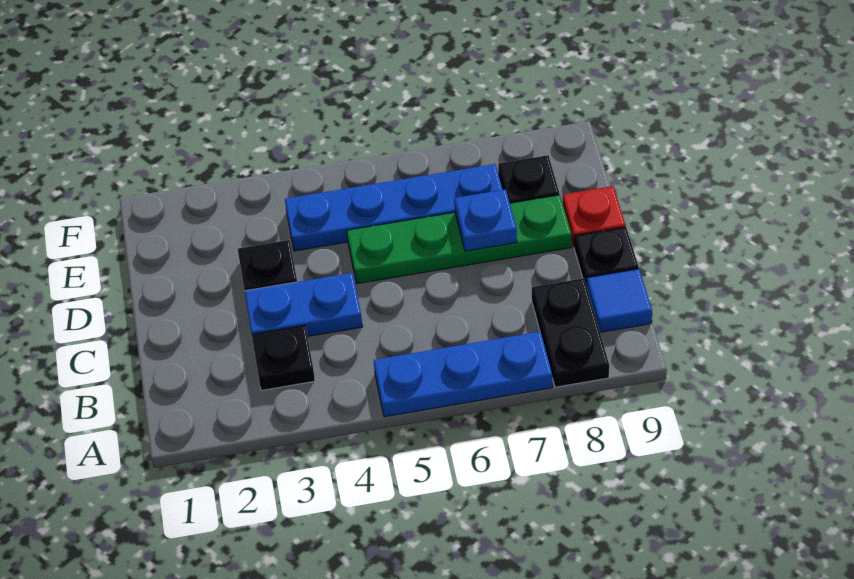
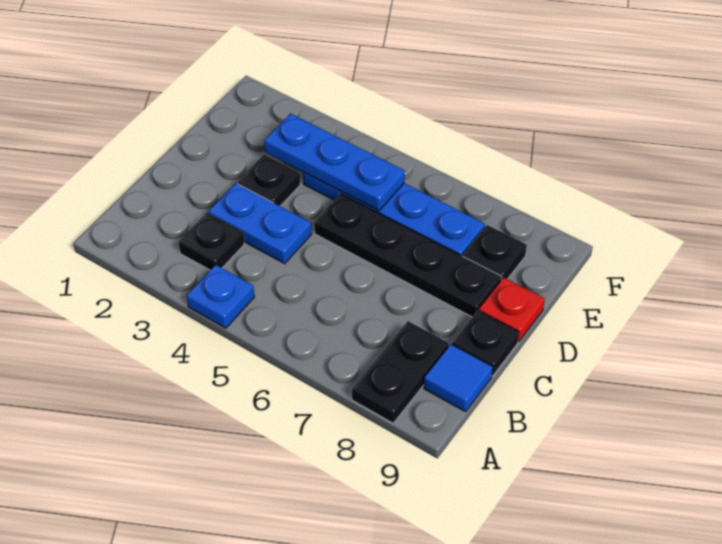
blue plate A5:A7 level 1 -> blue plate E3:E5 level 2
green plate D5:D8 level 1 -> black plate D5:D8 level 1
blue plate D7 level 2 -> blue plate A4 level 1

